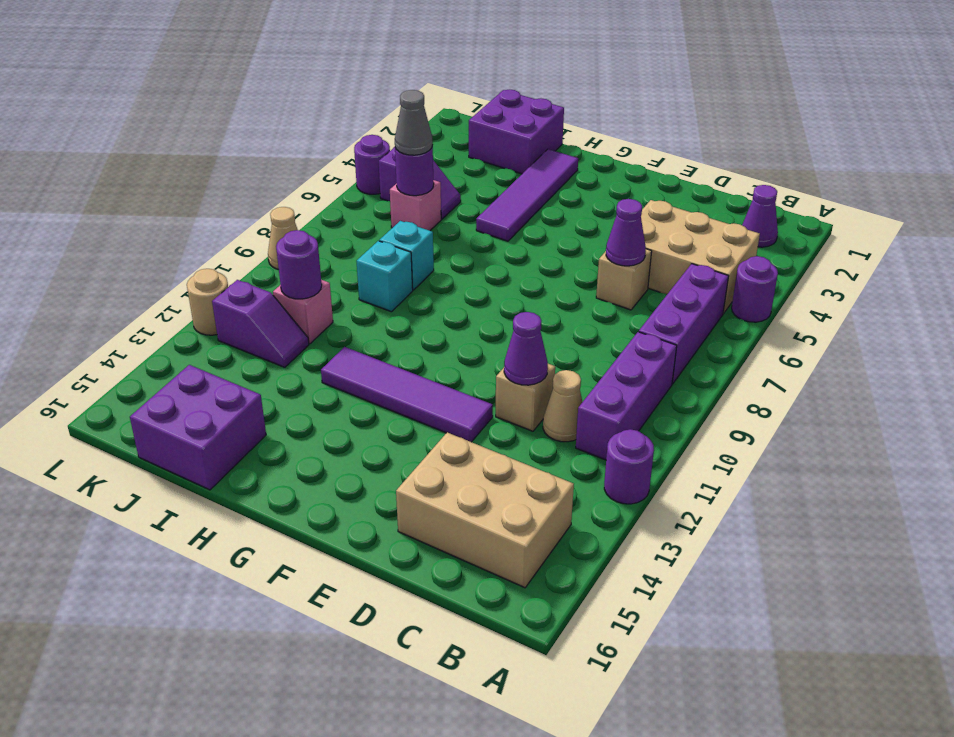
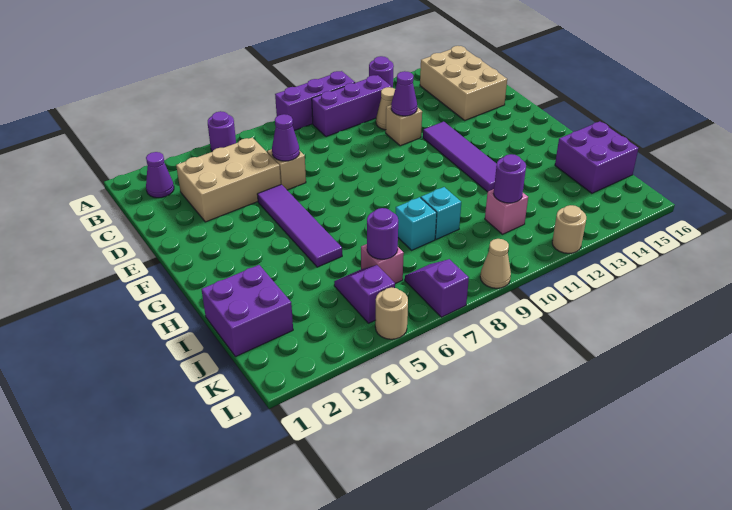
tan brick B4:D5 level 1 -> tan brick C3:D5 level 1
purple brick B6:B8 level 1 -> purple brick A8:A10 level 1
purple tile H2:H5 level 1 -> purple tile E5:H5 level 1
grey cone J6 level 3 -> none
purple slope J12:K12 level 1 top K -> purple slope K7:L7 level 1 top L
purple round brick L5 level 1 -> tan round brick L5 level 1

